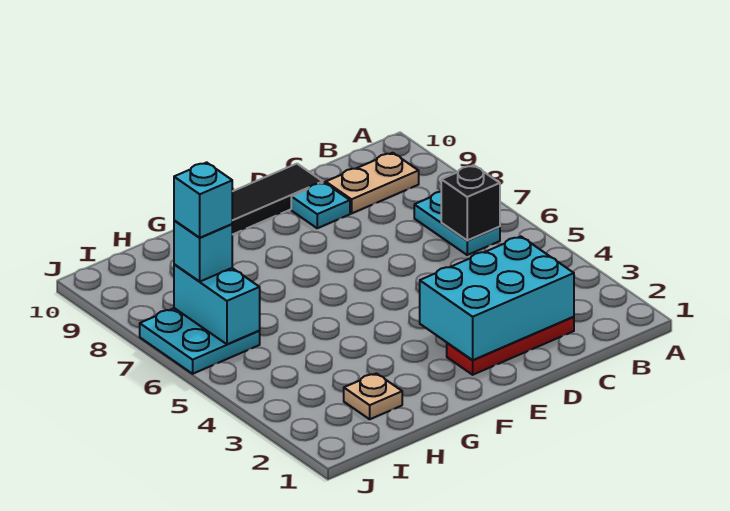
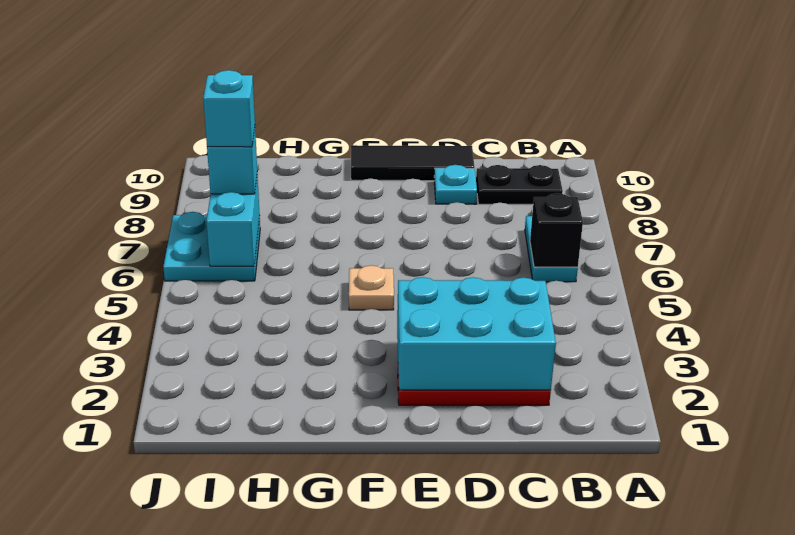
tan plate B9:C9 level 1 -> black plate B9:C9 level 1
tan plate H2 level 1 -> tan plate F5 level 1

